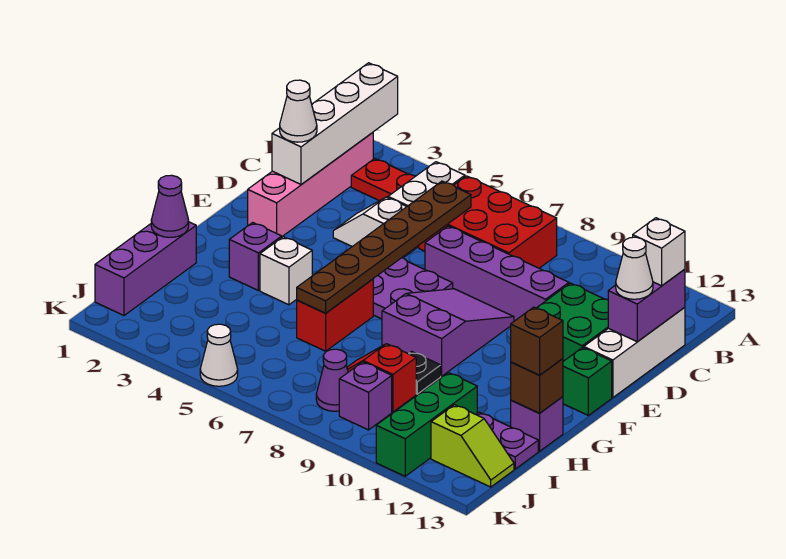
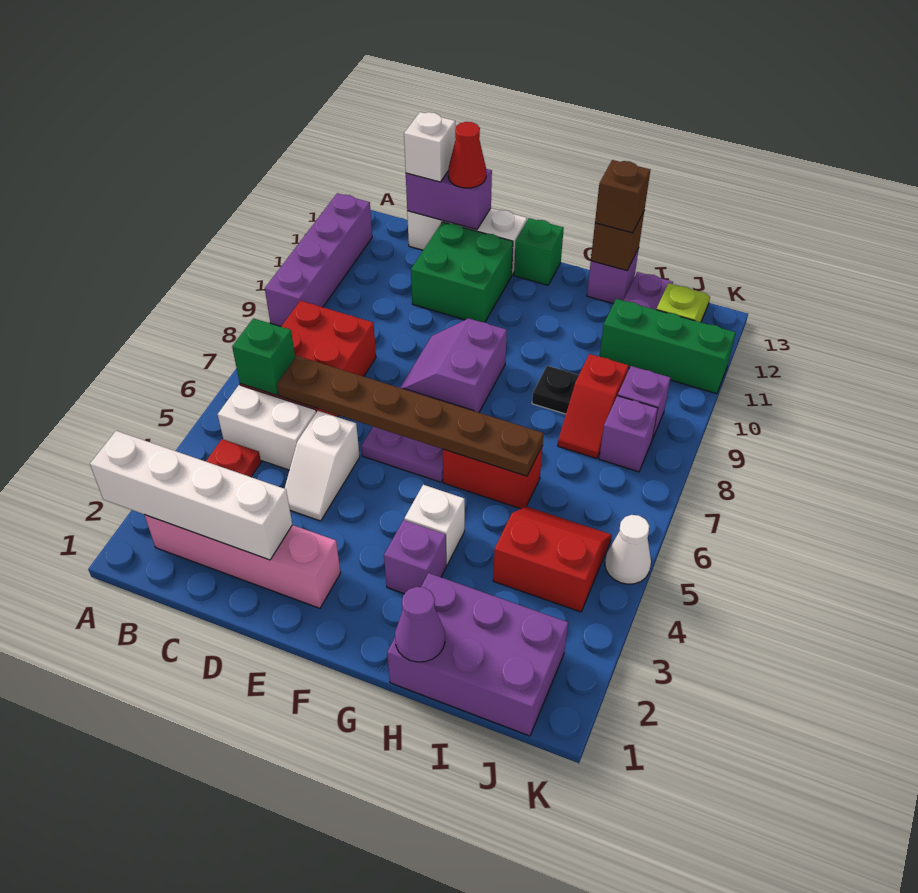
none -> green brick B6 level 2
white cone D2 level 3 -> none
purple brick D7:D10 level 1 -> purple brick A9:A12 level 1
white cone D13 level 3 -> red cone D13 level 3
purple slope E8:G9 level 1 top G -> purple slope E8:F9 level 1 top F
purple brick H1:J1 level 1 -> purple brick H1:J2 level 1
none -> red slope I4:J5 level 1 top 4
purple cone J8 level 1 -> purple brick J8 level 1

